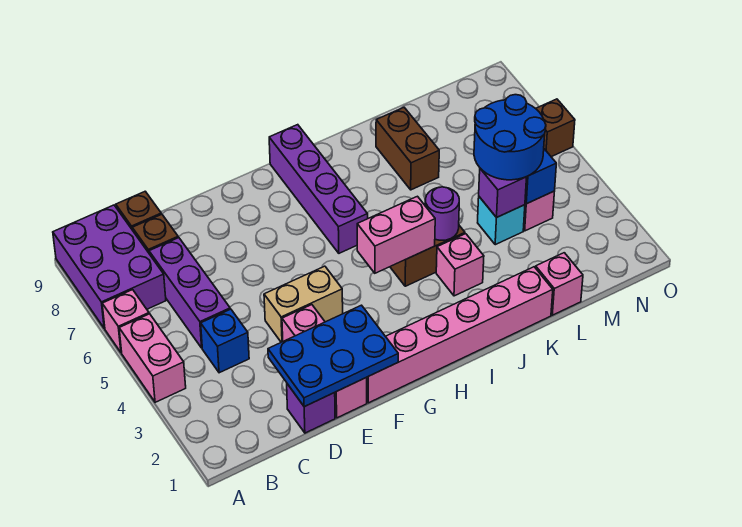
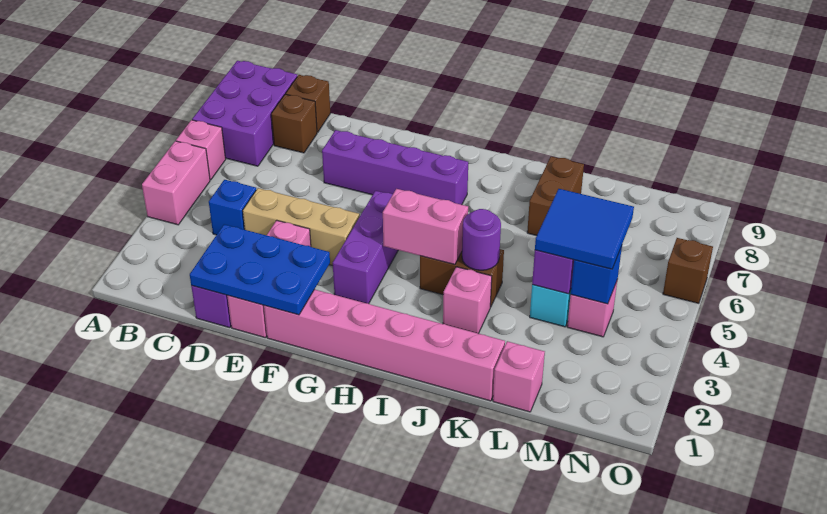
purple brick C5:C7 level 1 -> purple brick G3:G5 level 1
tan brick E4:F4 level 1 -> tan brick D4:F4 level 1
purple brick H6:H9 level 1 -> purple brick E7:H7 level 1
blue round brick L4:M5 level 3 -> blue tile L4:M5 level 3

